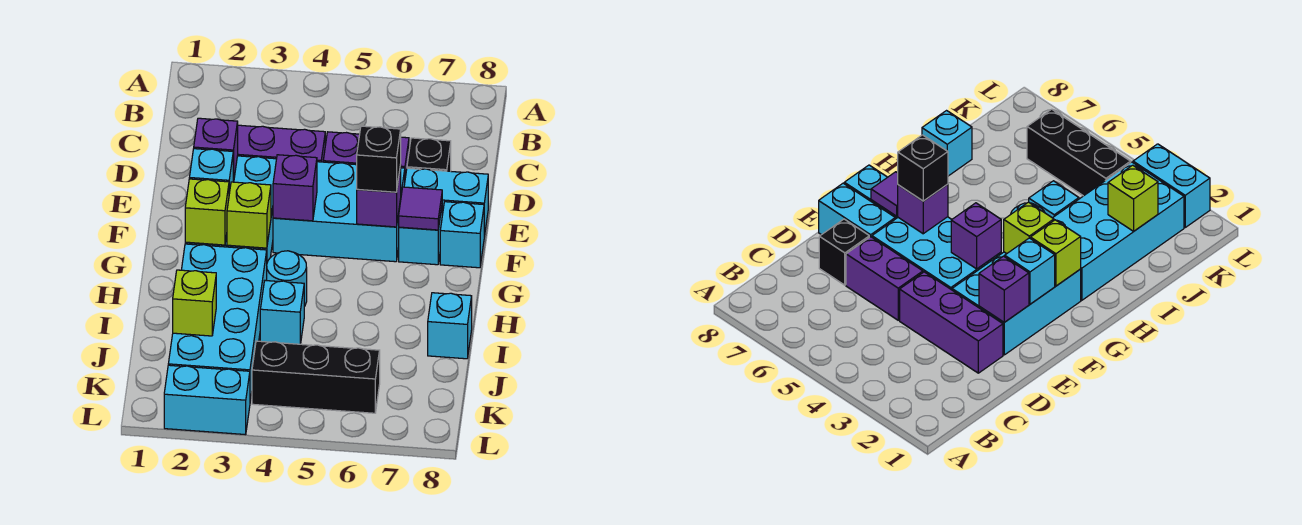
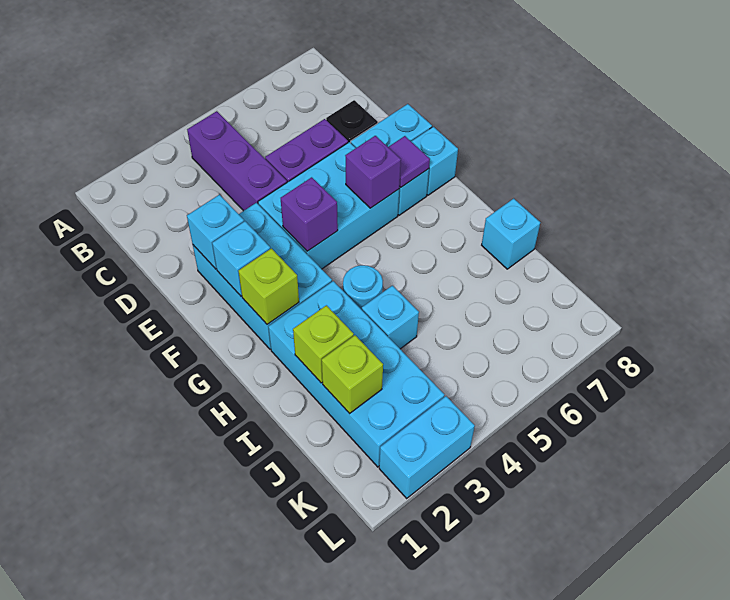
purple brick D2:D4 level 1 -> purple brick B4:D4 level 1
purple brick E2 level 2 -> cyan brick E2 level 2
black brick F6 level 3 -> none
lime brick G3 level 2 -> lime brick I2 level 2
black brick K4:K6 level 1 -> none

